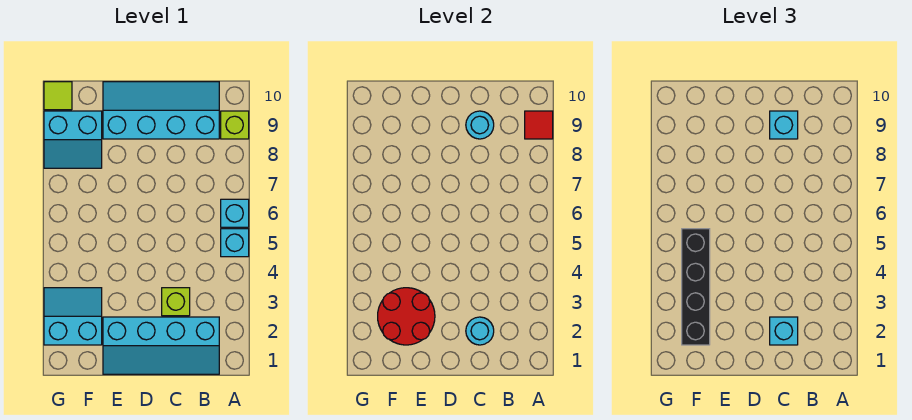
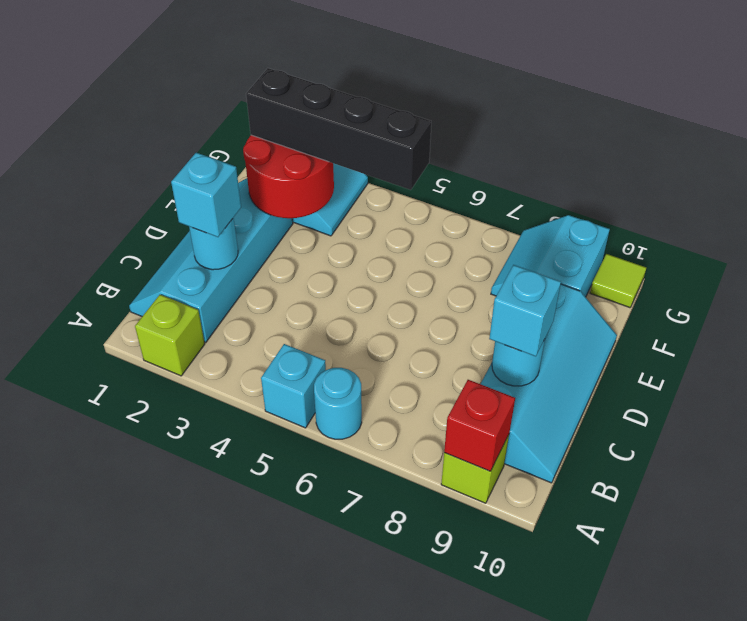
cyan brick A6 level 1 -> cyan round brick A6 level 1
red tile A9 level 2 -> red brick A9 level 2
lime brick C3 level 1 -> lime brick A2 level 1

